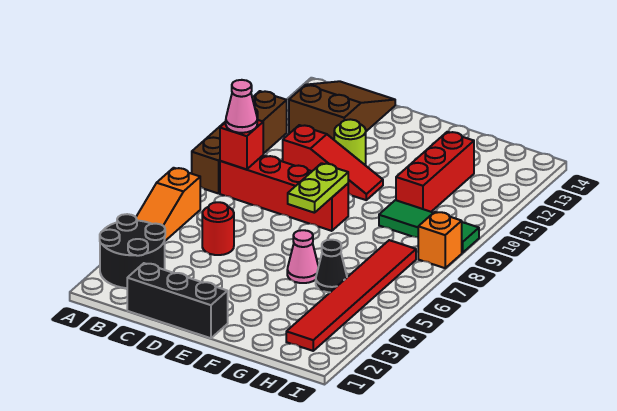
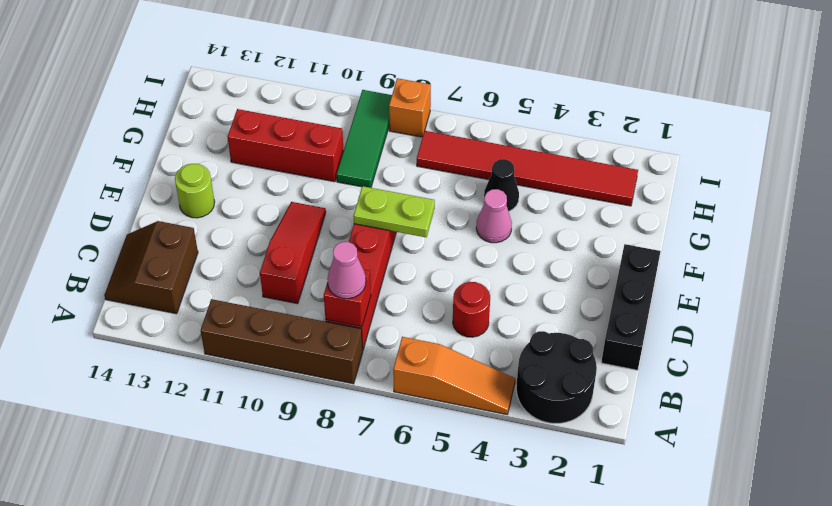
brown slope B12:C14 level 1 top 12 -> brown slope B13:C14 level 1 top 13
lime round brick D11 level 1 -> lime round brick E13 level 1

